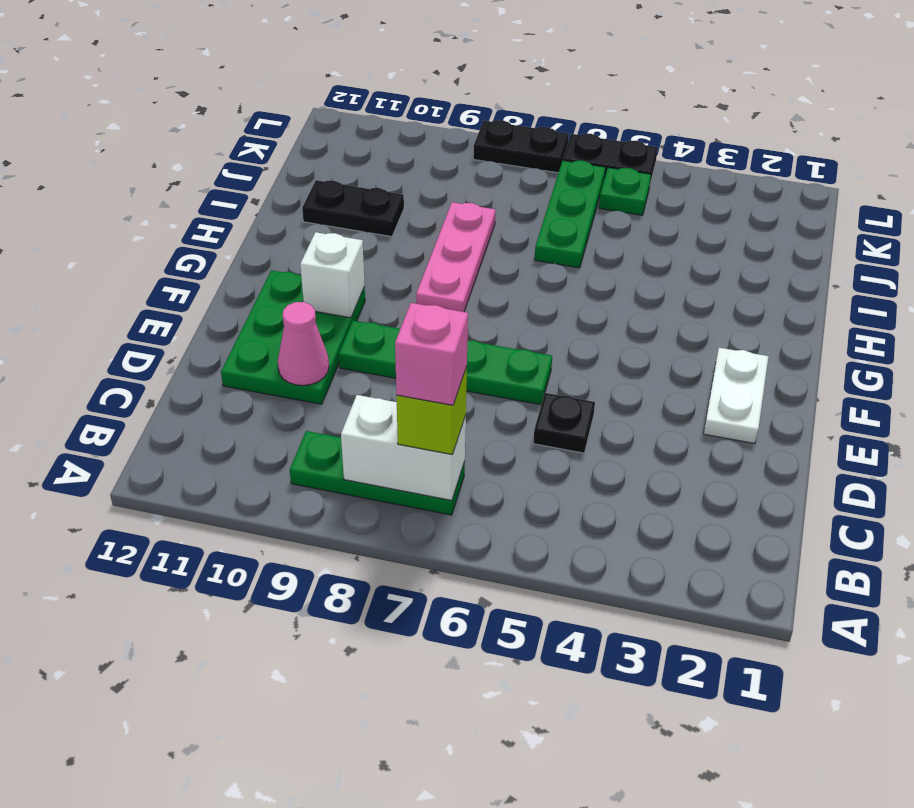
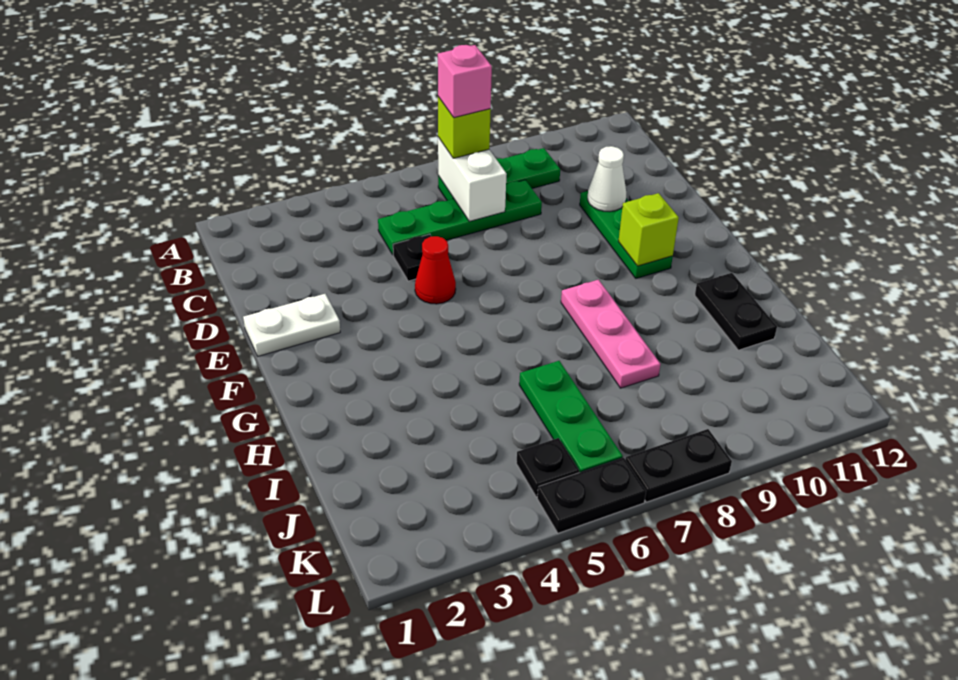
white brick B7:B8 level 2 -> white brick B7:C7 level 2
green plate D10:F11 level 1 -> green plate D10:F10 level 1
pink cone D10 level 2 -> white cone D10 level 2
white plate E2:F2 level 1 -> white plate E1:E2 level 1
none -> red cone E5 level 1
green plate E6:E9 level 1 -> green plate C5:C8 level 1
white brick F10 level 2 -> lime brick F10 level 2
black plate I10:I11 level 1 -> black plate H11:I11 level 1
green plate K5 level 1 -> black plate K5 level 1

